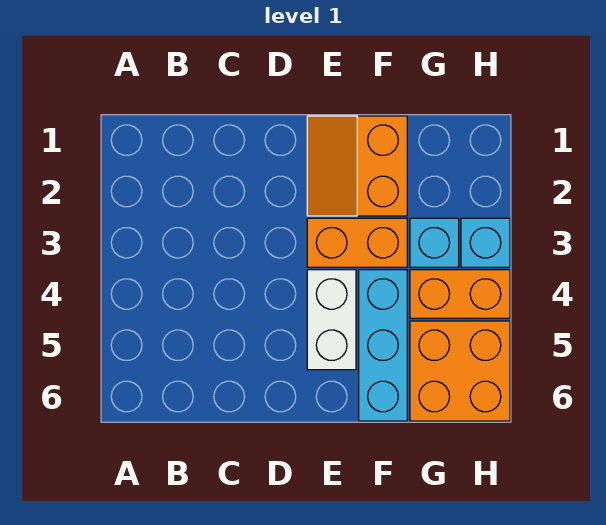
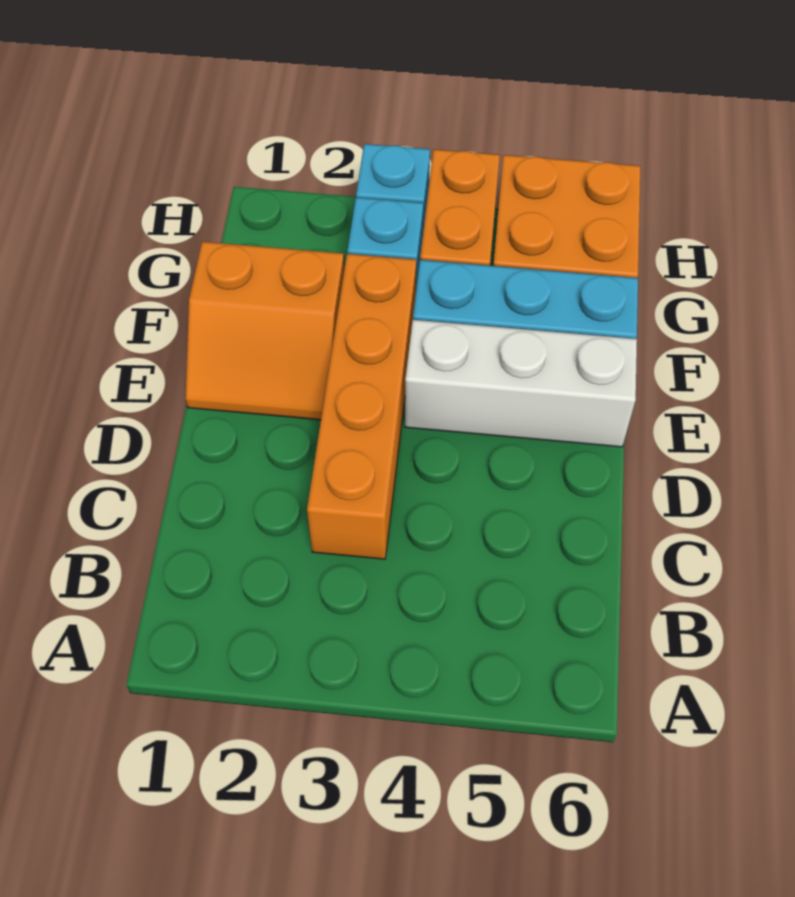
orange brick E3:F3 level 1 -> orange brick C3:F3 level 1
white brick E4:E5 level 1 -> white brick E4:E6 level 1

